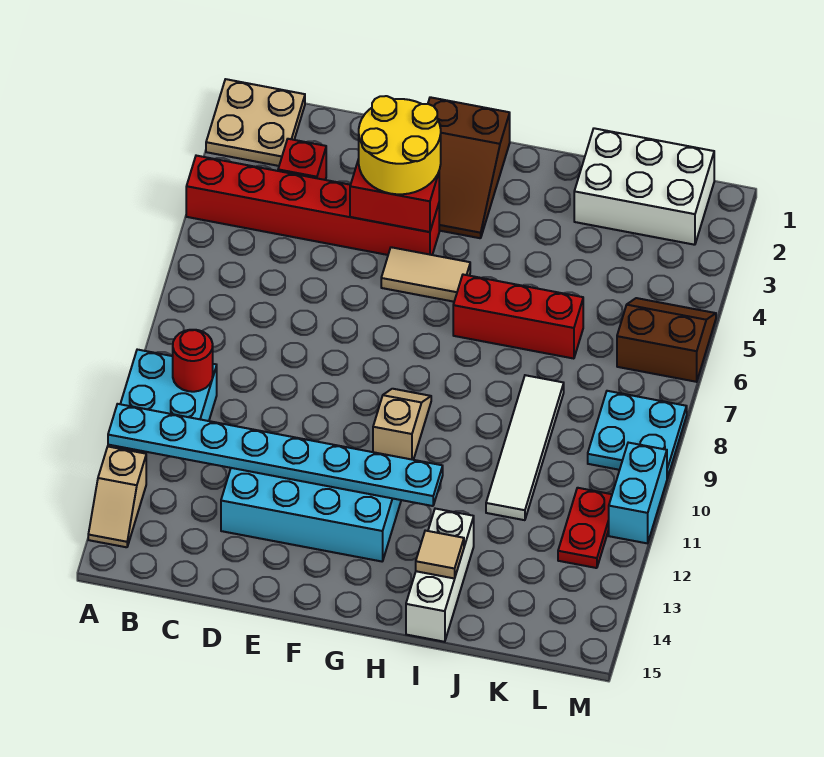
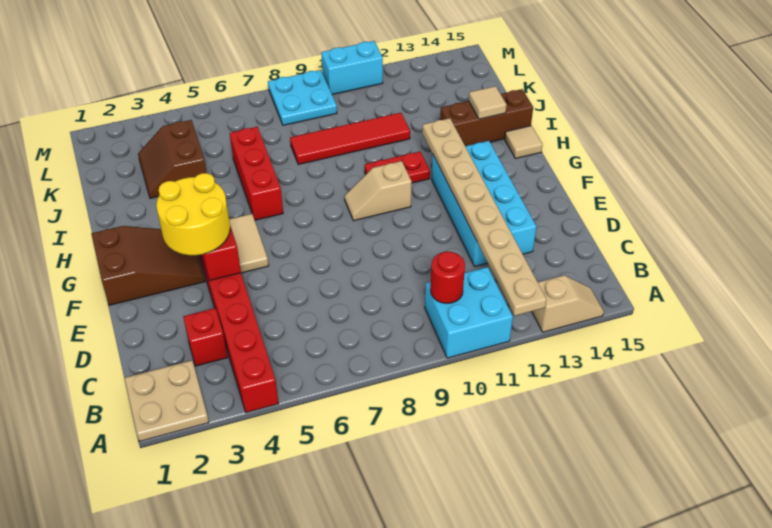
cyan plate A12:H12 level 2 -> tan plate A12:H12 level 2
none -> tan tile H15 level 1
white brick I13:I15 level 1 -> brown brick I13:I15 level 1
white brick J1:L2 level 1 -> none
white tile J8:J11 level 1 -> red tile J8:J11 level 1
brown slope L5:M6 level 1 top 6 -> brown slope J3:K4 level 1 top 4
red plate L11:L12 level 1 -> red plate H10:H11 level 1

